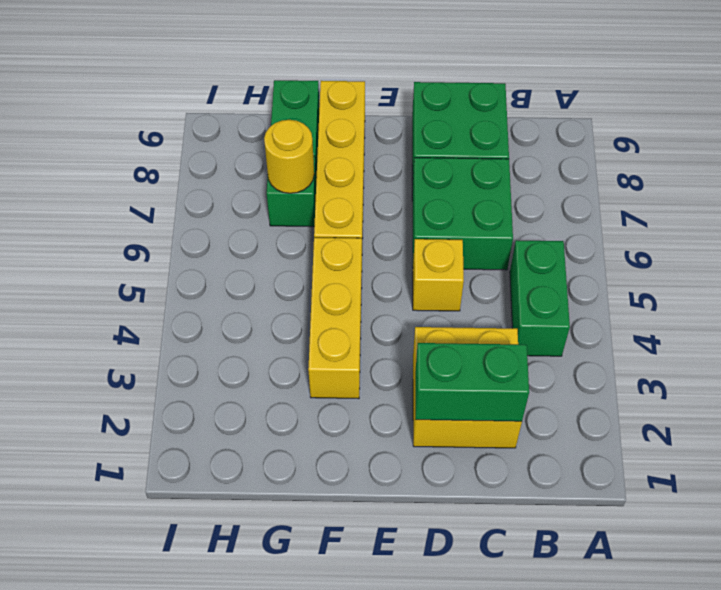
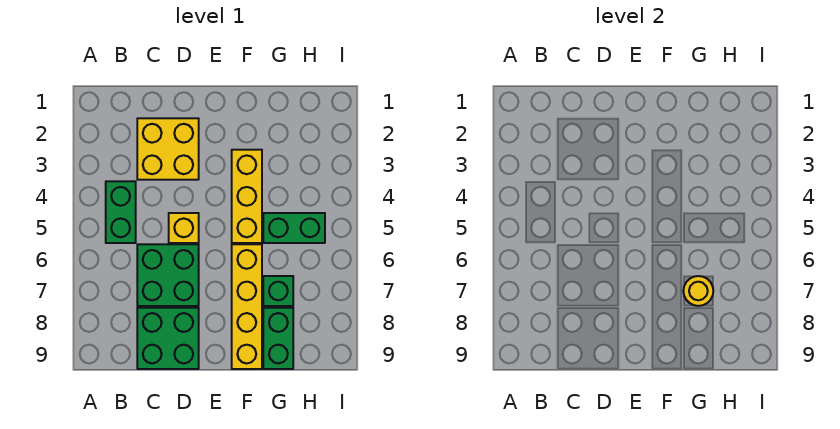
green brick C2:D2 level 2 -> green brick G5:H5 level 1

